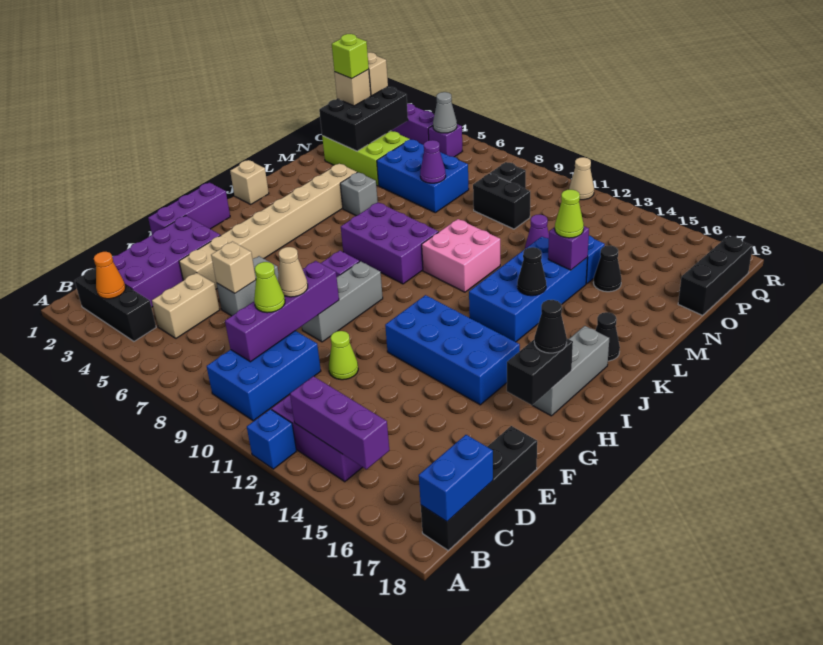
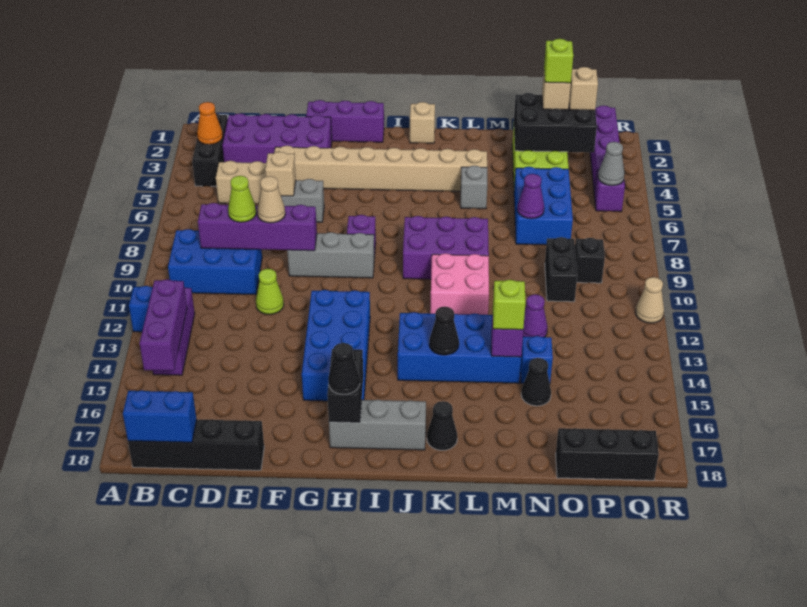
black brick G17:H17 level 2 -> black brick H16:H17 level 2
purple brick J7:K9 level 1 -> purple brick J8:L9 level 1
lime cone M14 level 3 -> lime brick M14 level 3

